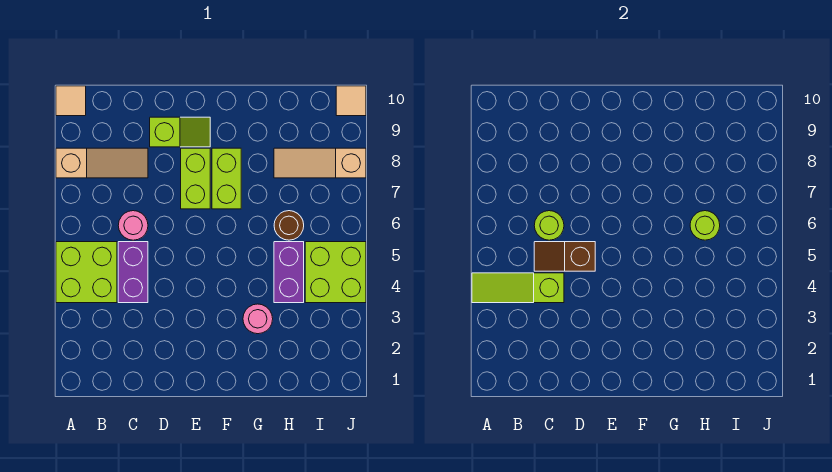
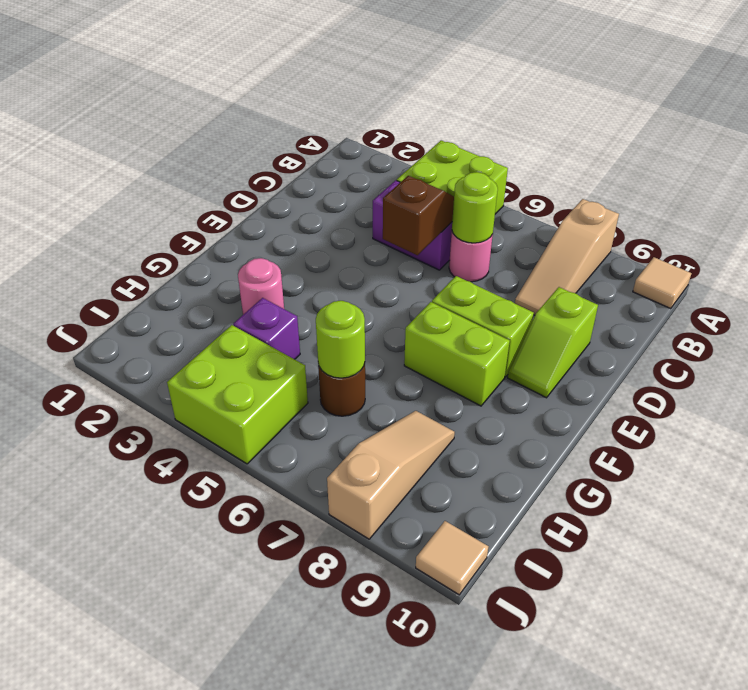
lime slope A4:C4 level 2 top C -> none
purple brick H4:H5 level 1 -> purple brick H4 level 1

